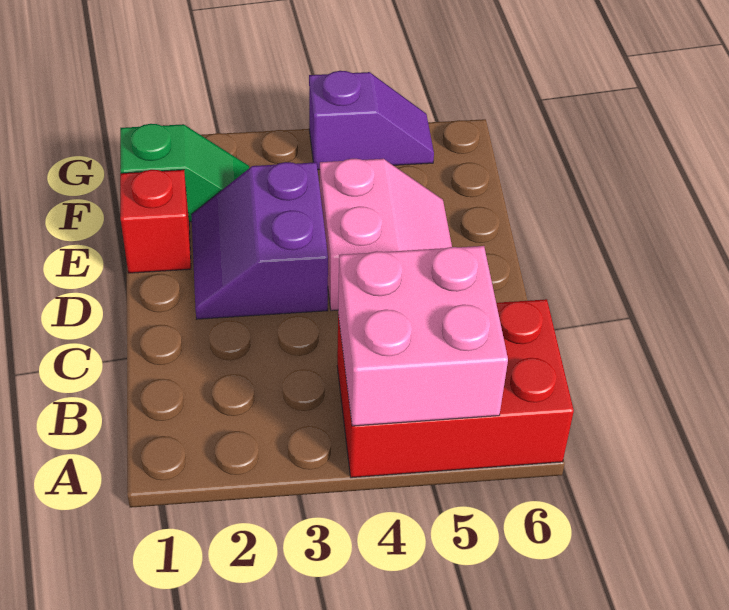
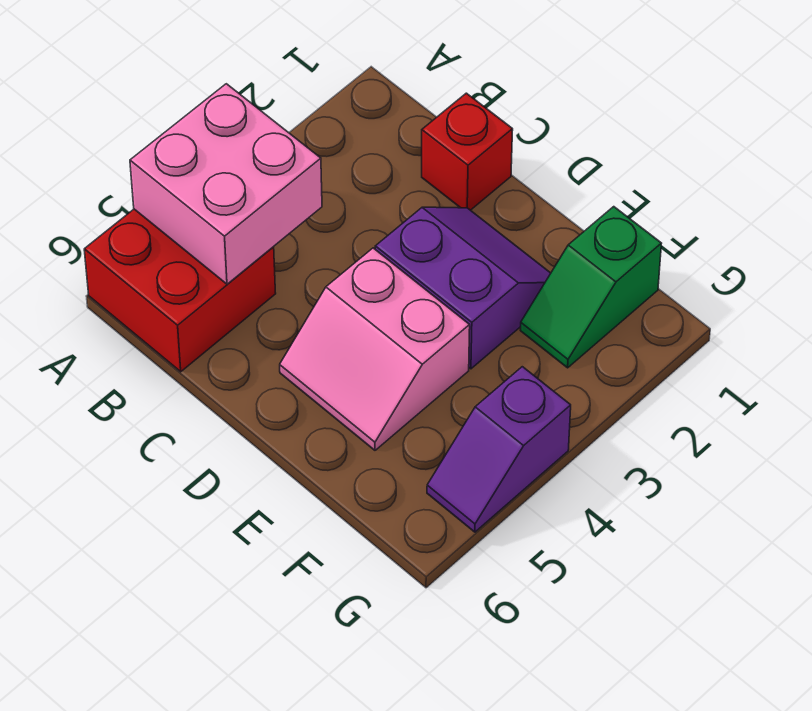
red brick A4:B6 level 1 -> red brick A5:B6 level 1
red brick E1 level 1 -> red brick C1 level 1

